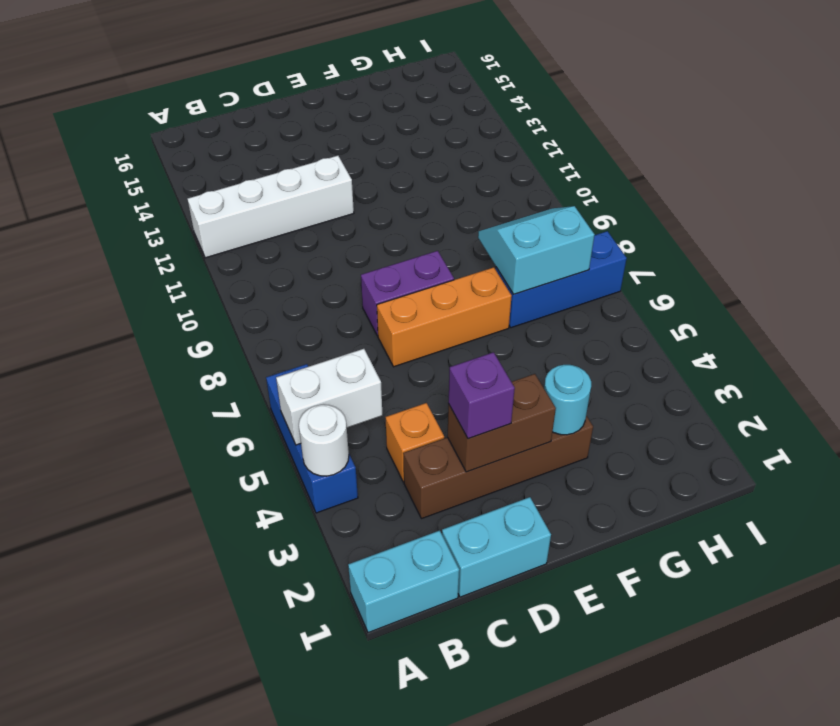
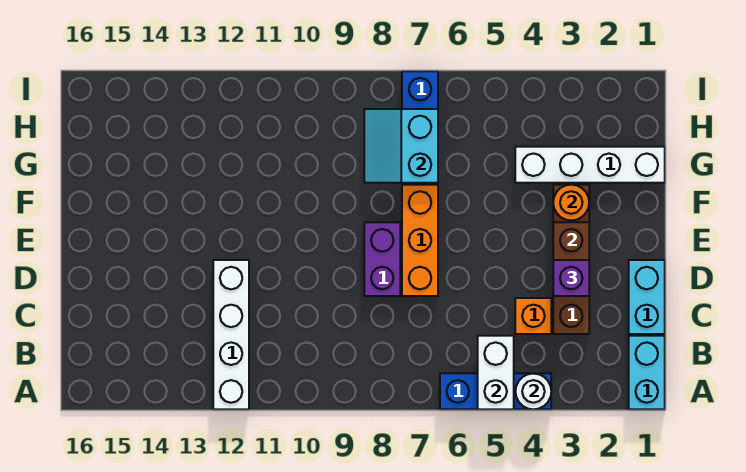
cyan round brick F3 level 2 -> orange round brick F3 level 2
none -> white brick G1:G4 level 1

